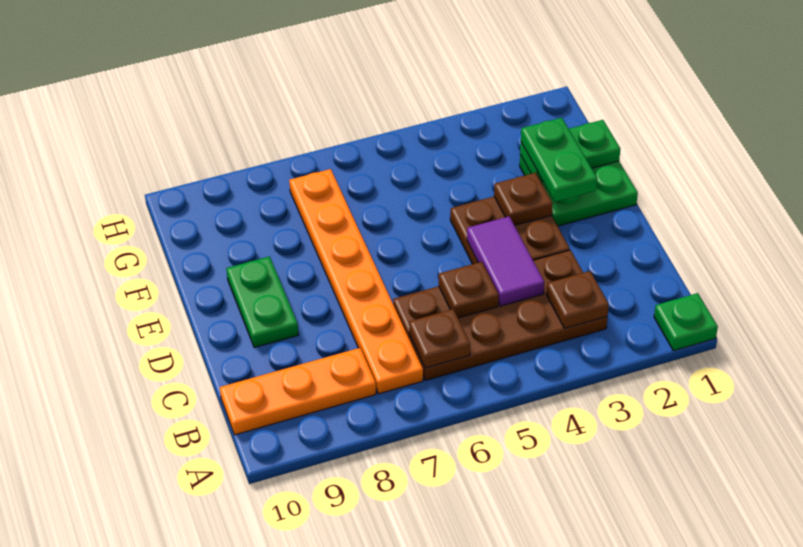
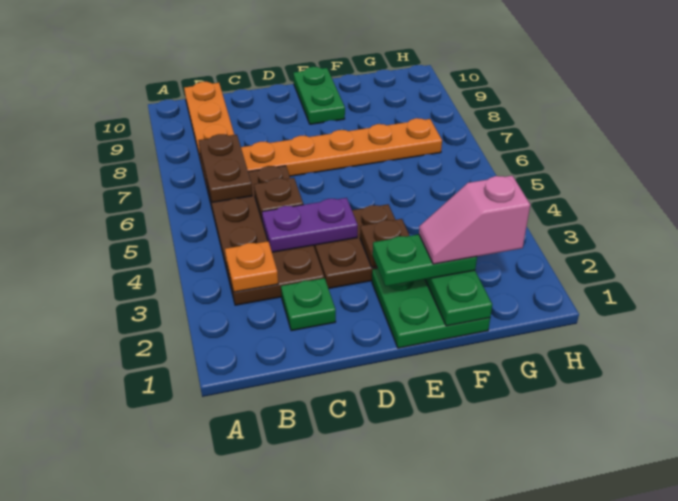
green plate A1 level 1 -> green plate C2 level 1
brown plate B3 level 2 -> orange plate B3 level 2
brown plate B6 level 2 -> brown plate B6:B7 level 2
purple tile C4:D4 level 2 -> purple plate C4:D4 level 2
green plate D9:E9 level 1 -> green plate E9:E10 level 1
none -> pink slope F2:G2 level 4 top G

